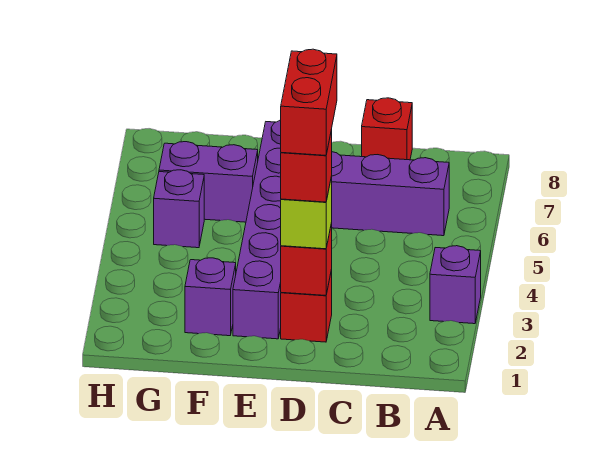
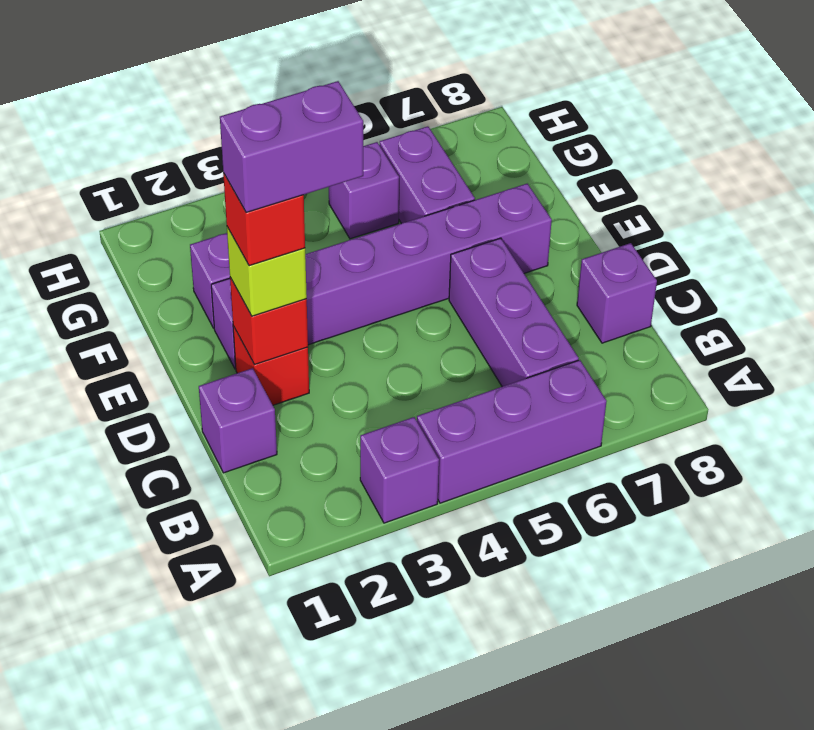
none -> purple brick A4:A6 level 1
none -> purple brick C1 level 1
red brick C8 level 1 -> purple brick C8 level 1
red brick D2:D3 level 5 -> purple brick D2:D3 level 5

